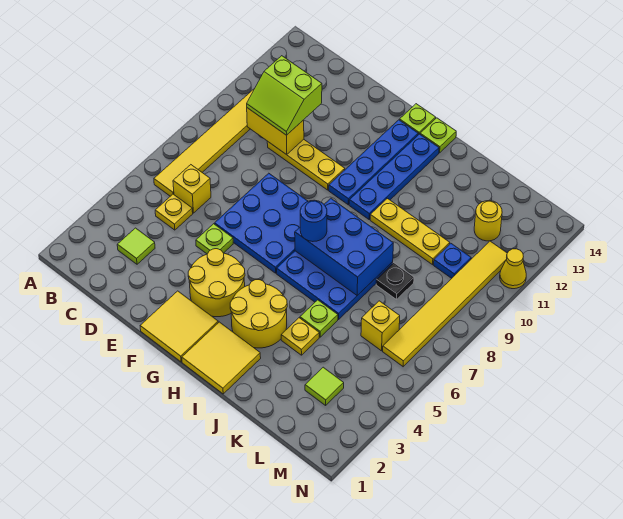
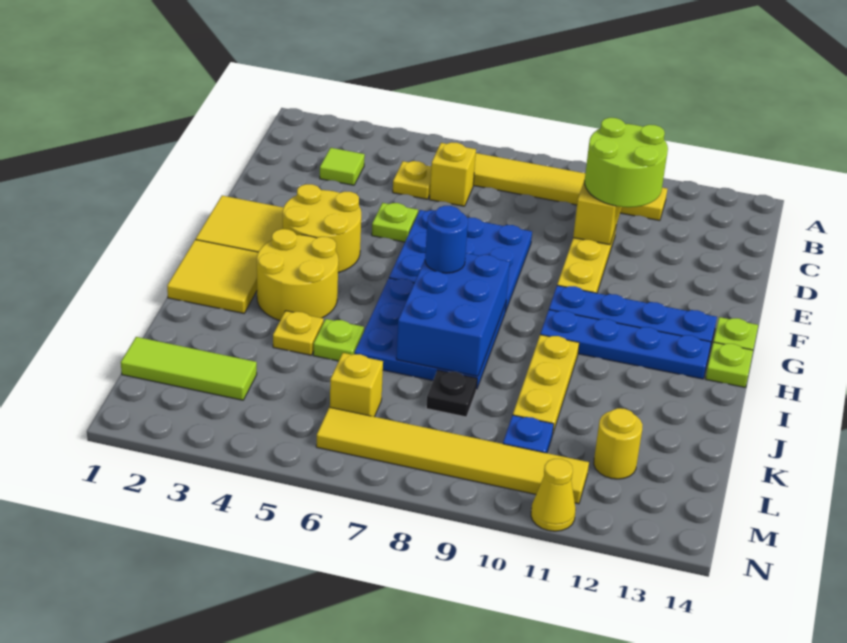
lime slope C10:D11 level 3 top 11 -> lime round brick C10:D11 level 3
lime tile L3 level 1 -> lime tile L1:L3 level 1

